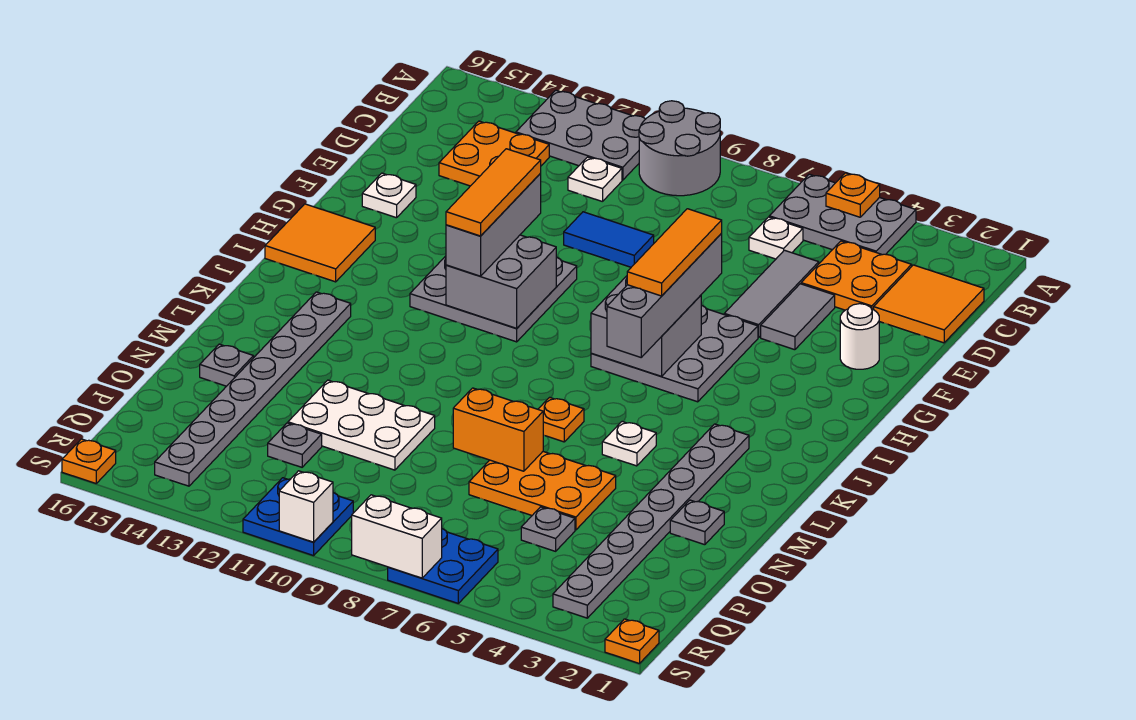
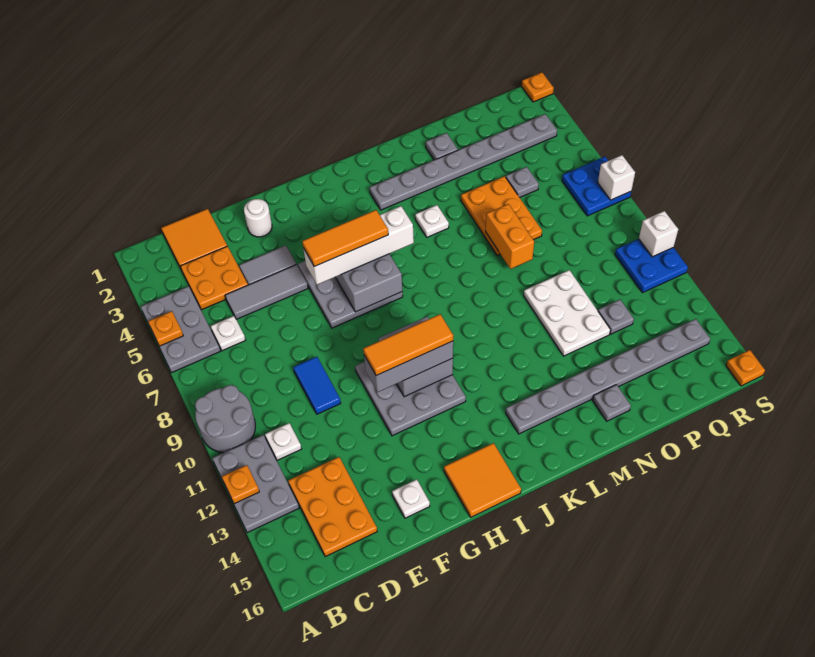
orange plate C13:D14 level 1 -> orange plate C13:D15 level 1
grey brick G6:J6 level 3 -> white brick G6:J6 level 3
orange plate L7 level 1 -> orange plate A12 level 2
white brick S7:S8 level 2 -> white brick S7 level 2

